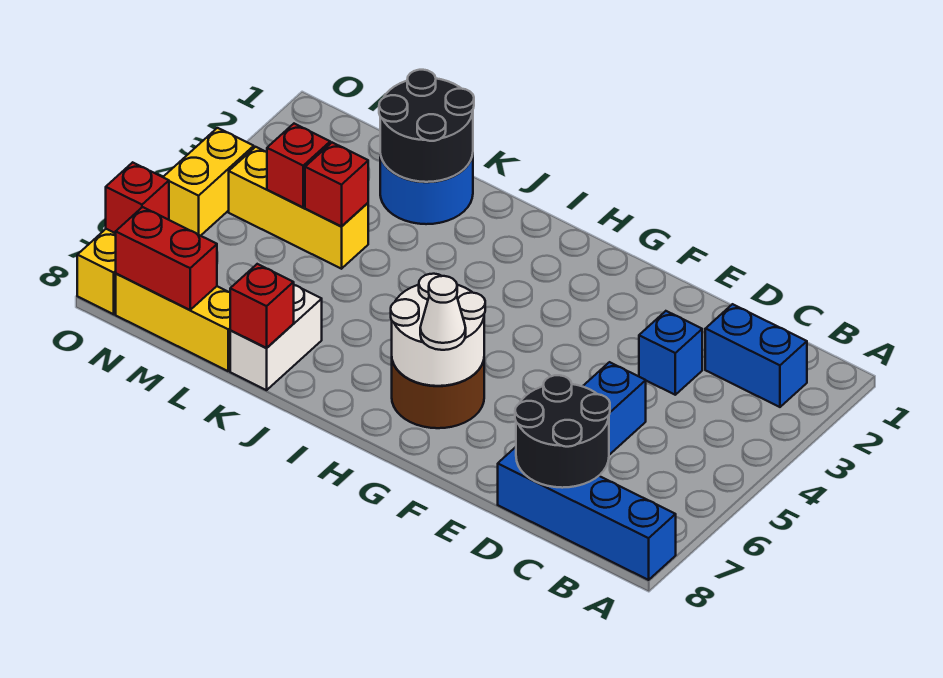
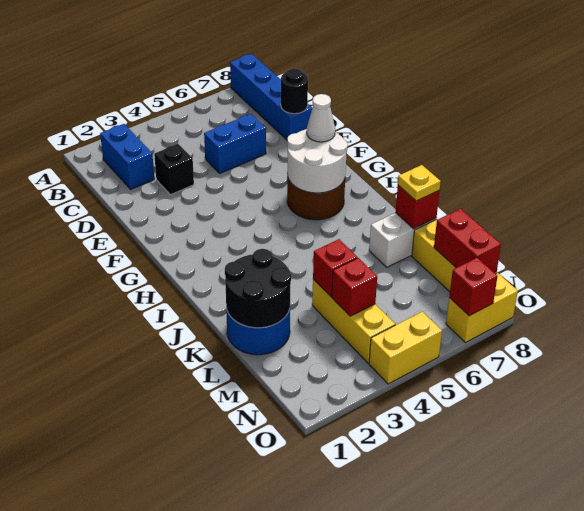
black round brick C7:D8 level 2 -> black round brick D8 level 2
blue brick D3 level 1 -> black brick D3 level 1
none -> yellow plate K8 level 3

